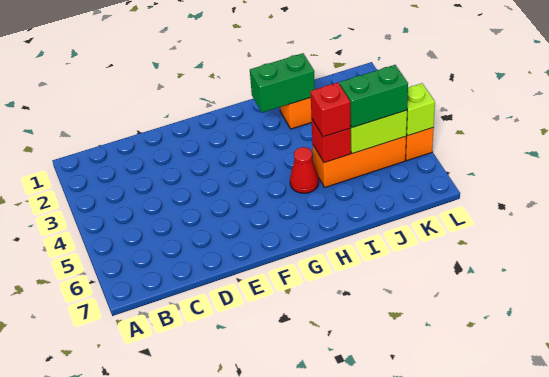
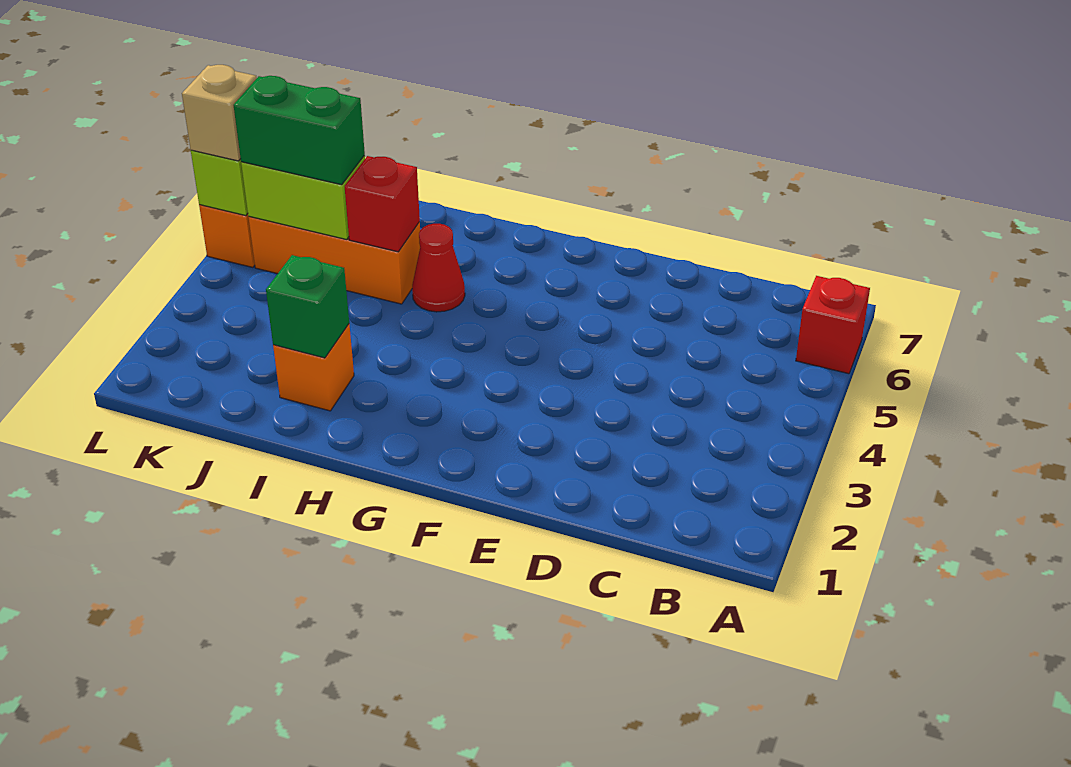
green brick H2:I2 level 2 -> green brick I2 level 2
red brick I5 level 3 -> red brick A6 level 1
none -> tan brick L5 level 3

